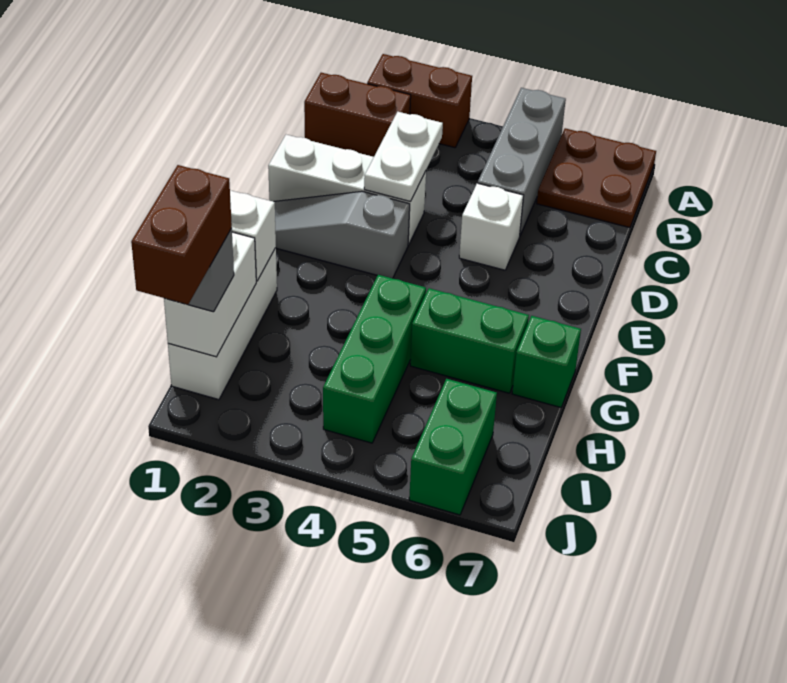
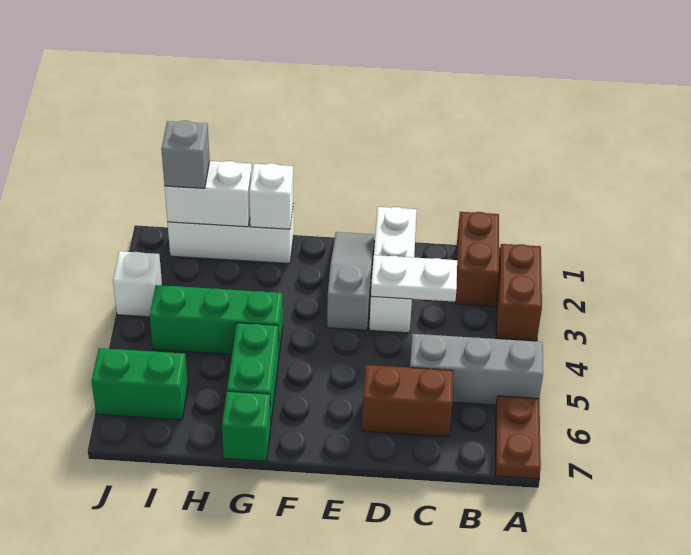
brown plate A6:B7 level 1 -> brown plate A6:A7 level 1
white brick D5 level 1 -> white brick J3 level 1
brown brick I1:J1 level 4 -> brown brick C6:D6 level 1

